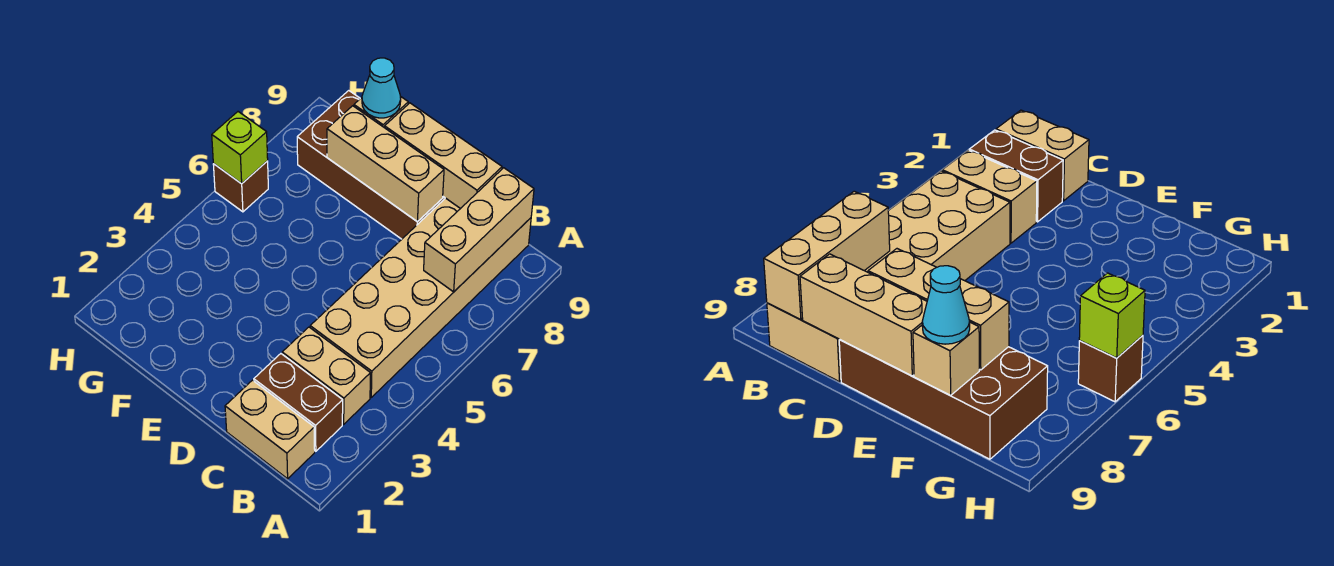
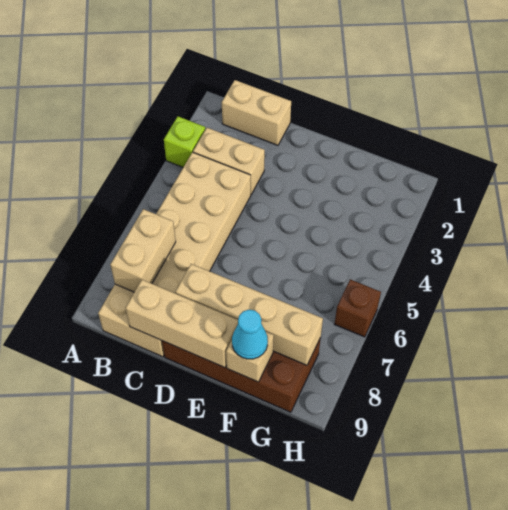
brown brick B2:C2 level 1 -> none
tan brick B7:B9 level 2 -> tan brick B7:B8 level 2
tan brick D8:F8 level 2 -> tan brick D8:G8 level 2
lime brick H6 level 2 -> lime brick A3 level 1

